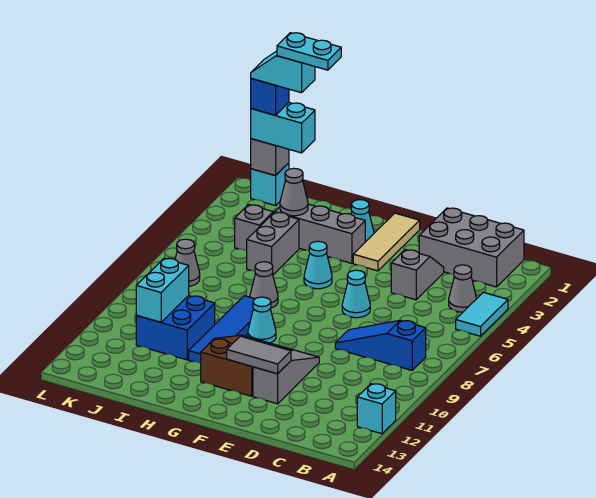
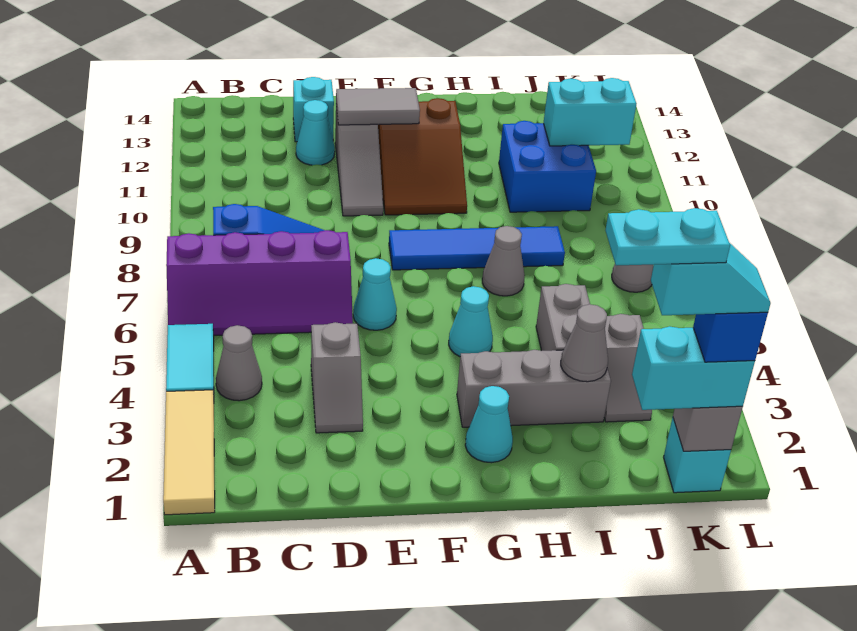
none -> purple slope A6:D7 level 1 top 7
cyan brick A12 level 1 -> cyan brick D13 level 1
grey brick B1:D2 level 1 -> none
tan tile F1:F3 level 1 -> tan tile A1:A3 level 1
cyan cone G9 level 1 -> cyan cone D12 level 1
blue tile H8:H11 level 1 -> blue tile F8:I8 level 1
cyan brick J10:J11 level 2 -> cyan brick J11:K11 level 2

